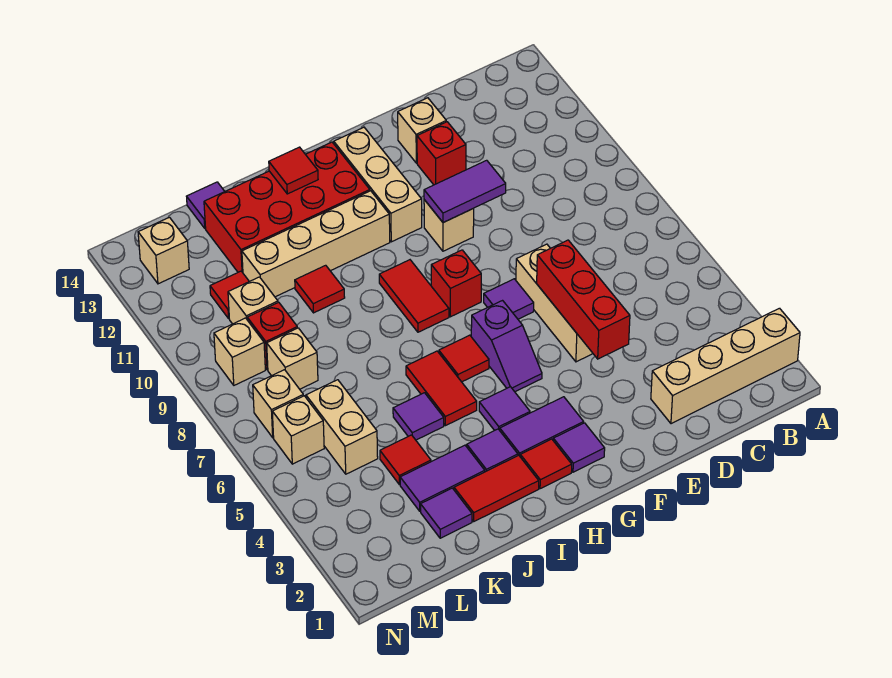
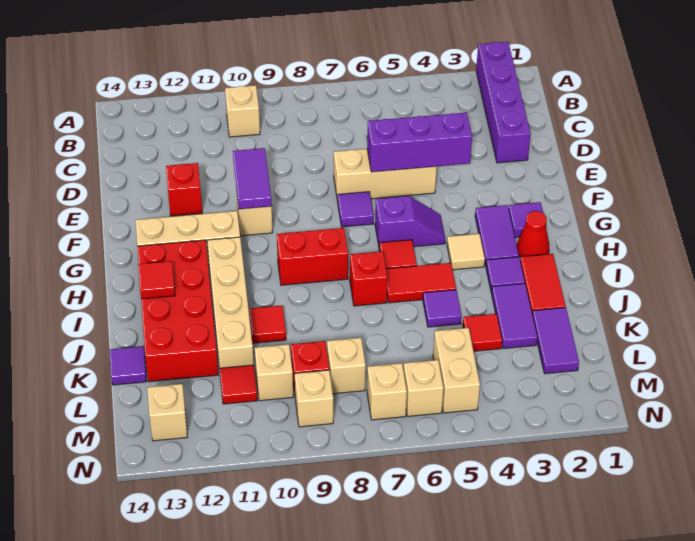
tan brick A2:D2 level 1 -> purple brick A2:D2 level 1
red brick E4:E6 level 2 -> purple brick E4:E6 level 2
tan brick E13 level 1 -> tan brick B10 level 1
red brick G8 level 1 -> red brick I7 level 1
red tile H2 level 1 -> red cone H2 level 1
purple tile H4 level 1 -> tan tile H4 level 1
red tile H8:H9 level 1 -> red brick H8:H9 level 1
purple tile K2 level 1 -> purple tile K2:L2 level 1
tan brick L5:L6 level 1 -> tan brick L5:M5 level 1

